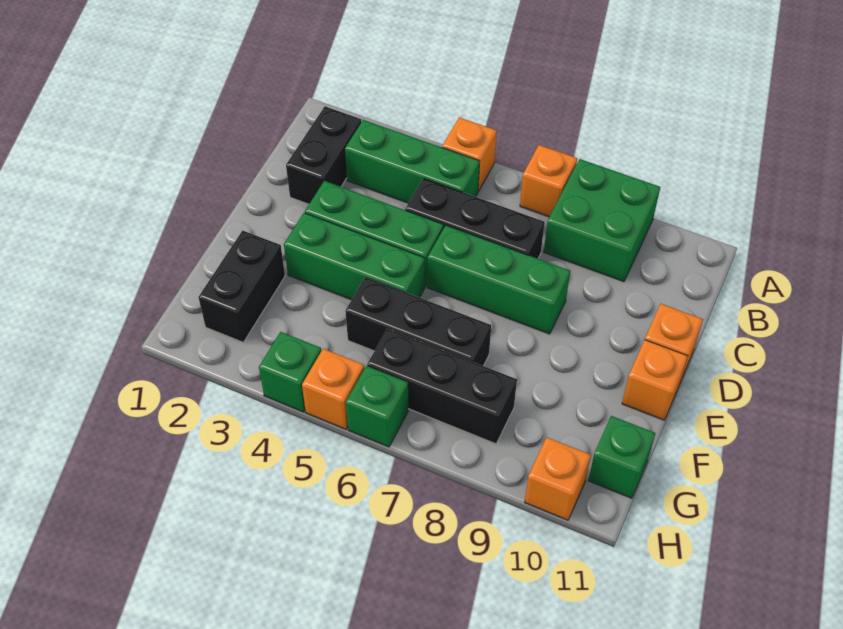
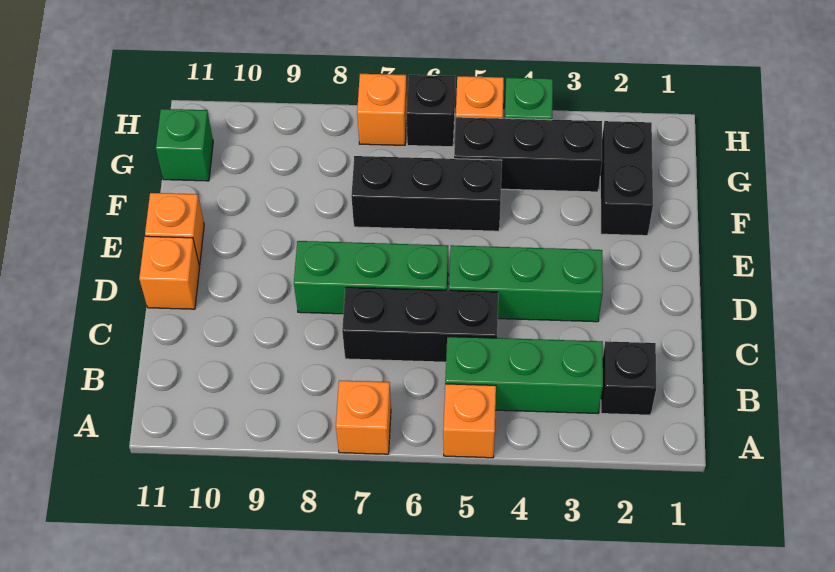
green brick A8:B9 level 1 -> none
black brick B2:C2 level 1 -> black brick B2 level 1
green brick E3:E5 level 1 -> none
black brick G6:G8 level 1 -> black brick G3:G5 level 1
green brick H6 level 1 -> black brick H6 level 1
orange brick H10 level 1 -> orange brick H7 level 1

